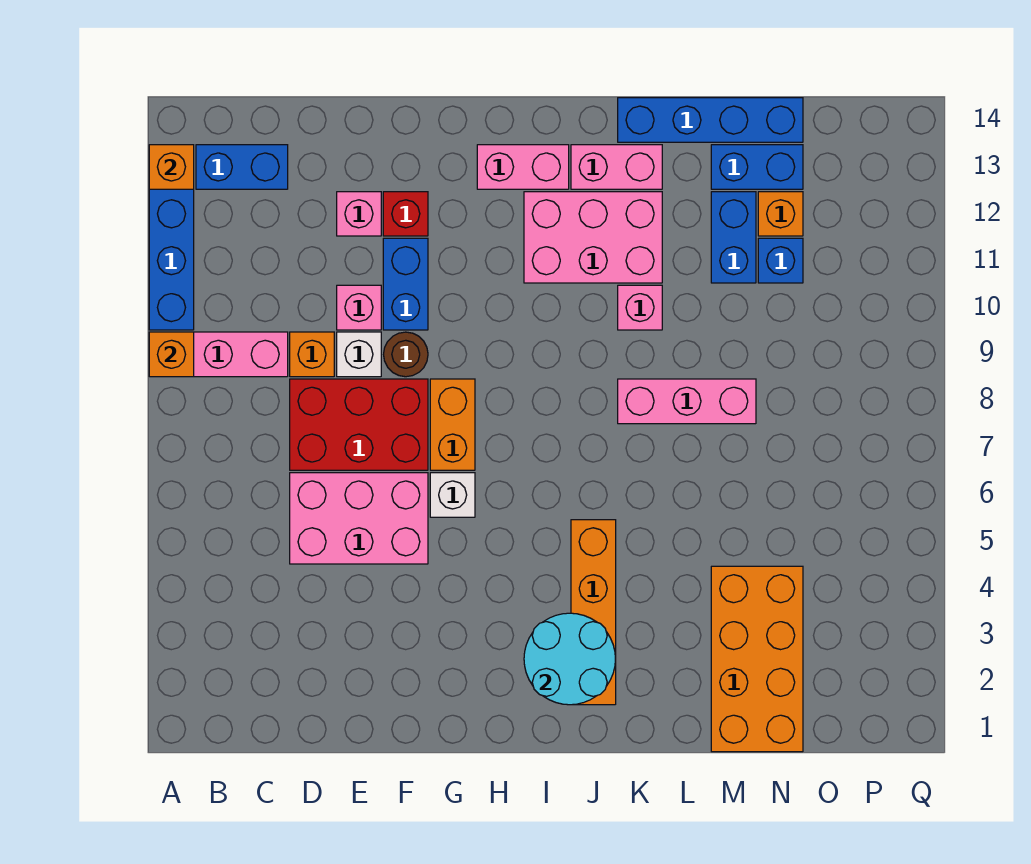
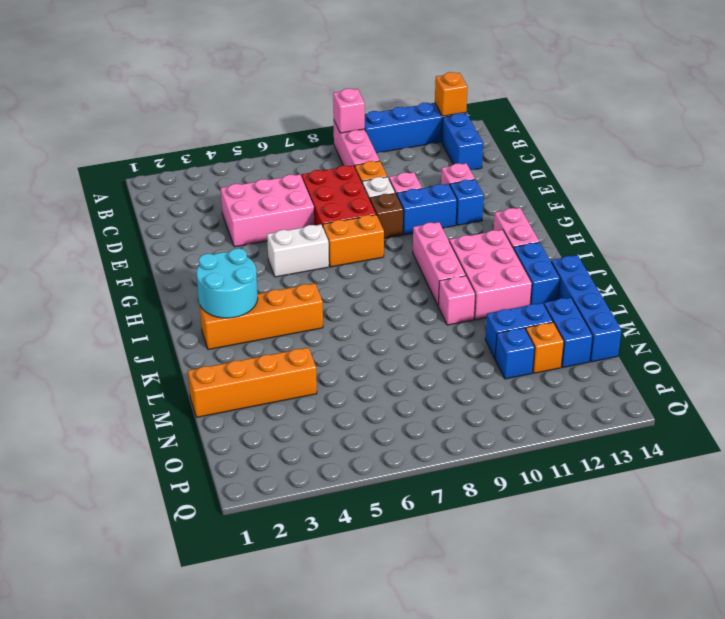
orange brick A9 level 2 -> pink brick A9 level 2
pink brick D5:F6 level 1 -> pink brick D4:E6 level 1
brown round brick F9 level 1 -> brown brick F9 level 1
red brick F12 level 1 -> blue brick F12 level 1
white brick G6 level 1 -> white brick G5:G6 level 1
pink brick J13:K13 level 1 -> blue brick J13:K13 level 1
pink brick K8:M8 level 1 -> pink brick H10:J10 level 1
orange brick M1:N4 level 1 -> orange brick M1:M4 level 1

